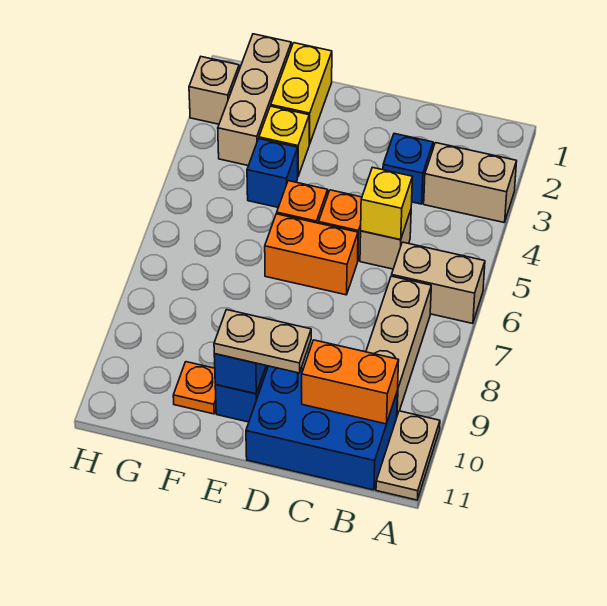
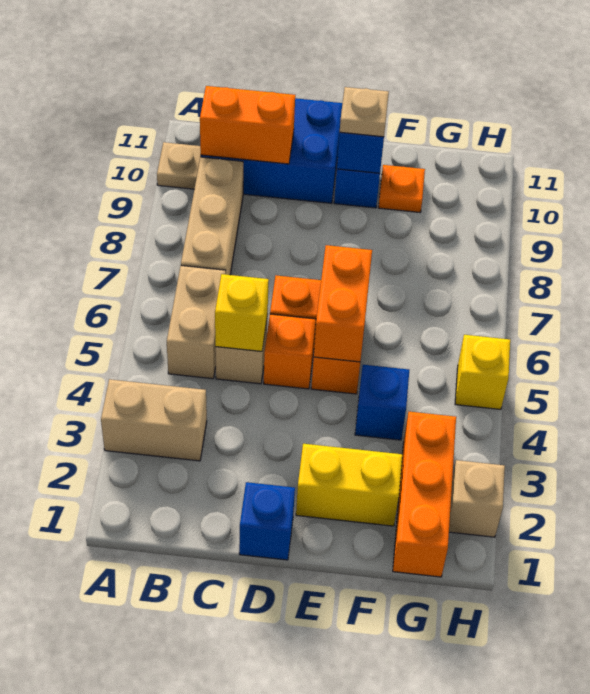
tan brick A6:B6 level 1 -> tan brick B5:B6 level 1
tan plate A10:A11 level 1 -> tan plate A10 level 1
blue brick C3 level 1 -> blue brick D1 level 1
tan plate D10:E10 level 3 -> tan plate E10 level 3
none -> orange brick E5:E6 level 2
yellow brick F1:F2 level 1 -> yellow brick E2:F2 level 1
yellow brick F3 level 1 -> yellow brick H5 level 1
tan brick G1:G3 level 1 -> orange brick G1:G3 level 1

